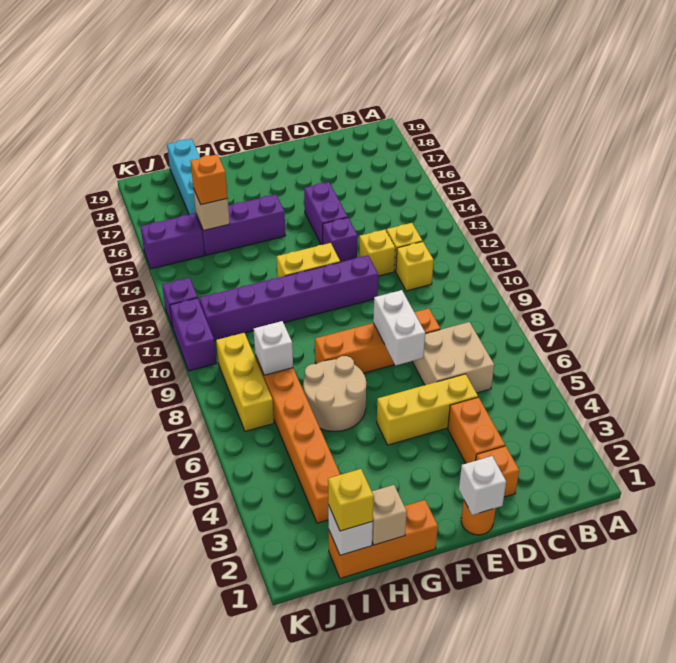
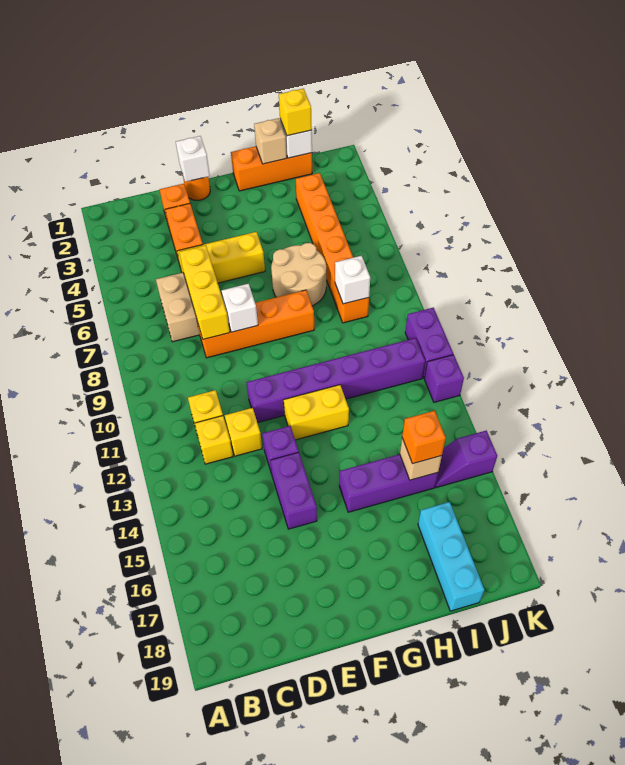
white brick E7:E8 level 2 -> white brick E8 level 2
yellow brick J7:J9 level 1 -> yellow brick D6:D8 level 2
purple brick J15:K15 level 1 -> purple slope J15:K15 level 1 top K

